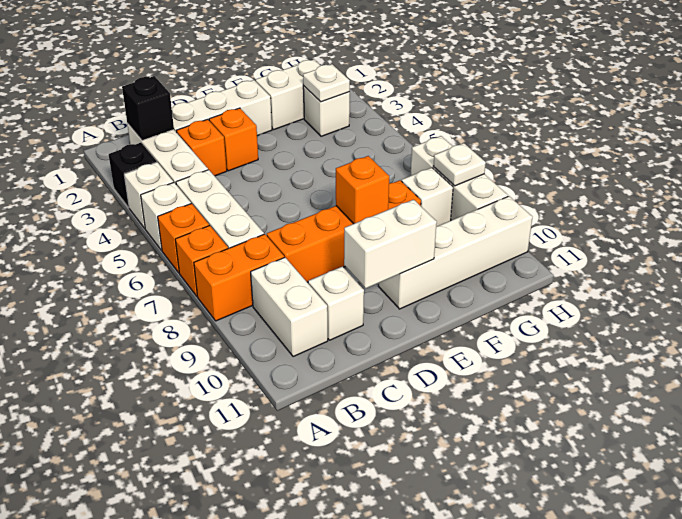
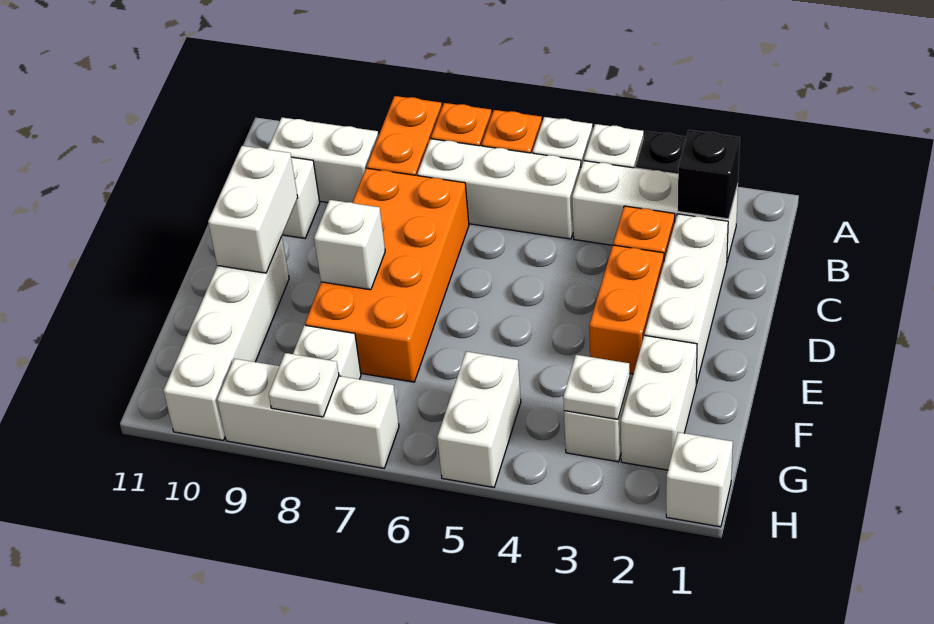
orange brick C8:F8 level 1 -> orange brick C7:F8 level 1
orange brick D3 level 1 -> orange brick D3:E3 level 1
orange brick E8 level 2 -> white brick E8 level 2
none -> white brick G5:H5 level 1
none -> white brick H1 level 1

